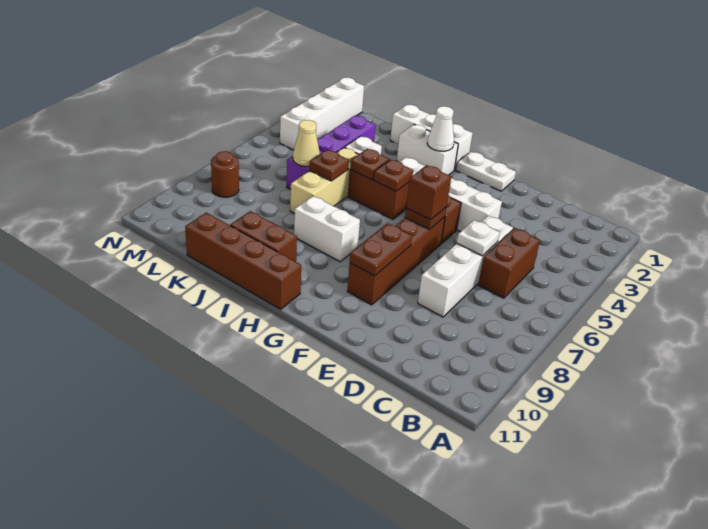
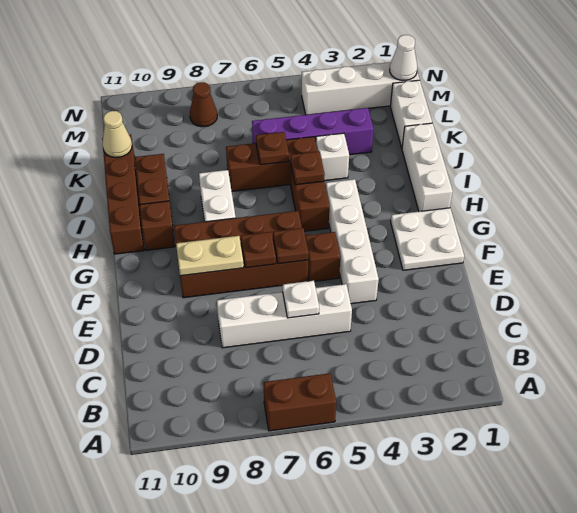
brown brick C5:C6 level 1 -> brown brick A6:A7 level 1
white plate F1:G1 level 1 -> white plate F1:G2 level 1
brown brick F6:F9 level 1 -> brown brick F6:G9 level 1
brown brick F6 level 3 -> brown brick H10 level 1
brown plate F8:F9 level 2 -> tan plate F8:F9 level 2
white brick H2:I2 level 1 -> white brick K1:L1 level 1
white cone H2 level 2 -> white cone M1 level 2
brown plate H5 level 2 -> brown plate F7 level 2
tan brick J5:J7 level 1 -> brown brick J5:J7 level 1
tan cone K6 level 2 -> tan cone K11 level 2
brown round brick M8 level 1 -> brown cone M8 level 1

